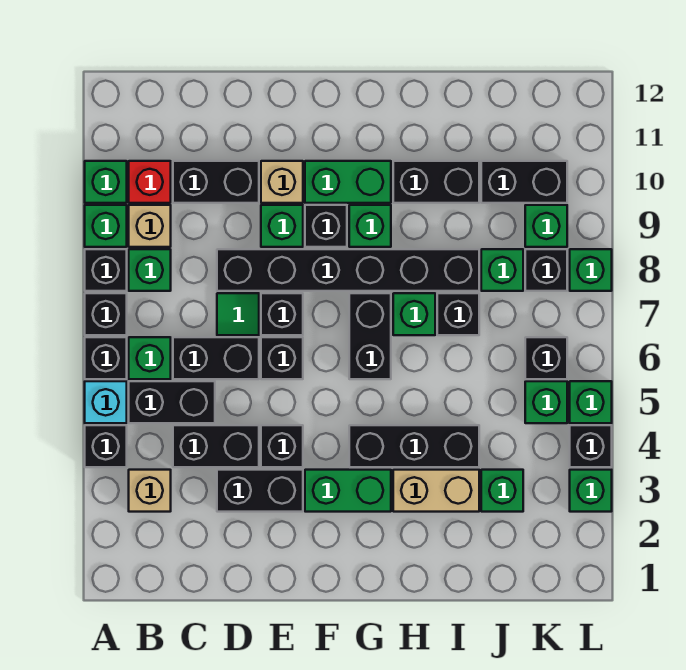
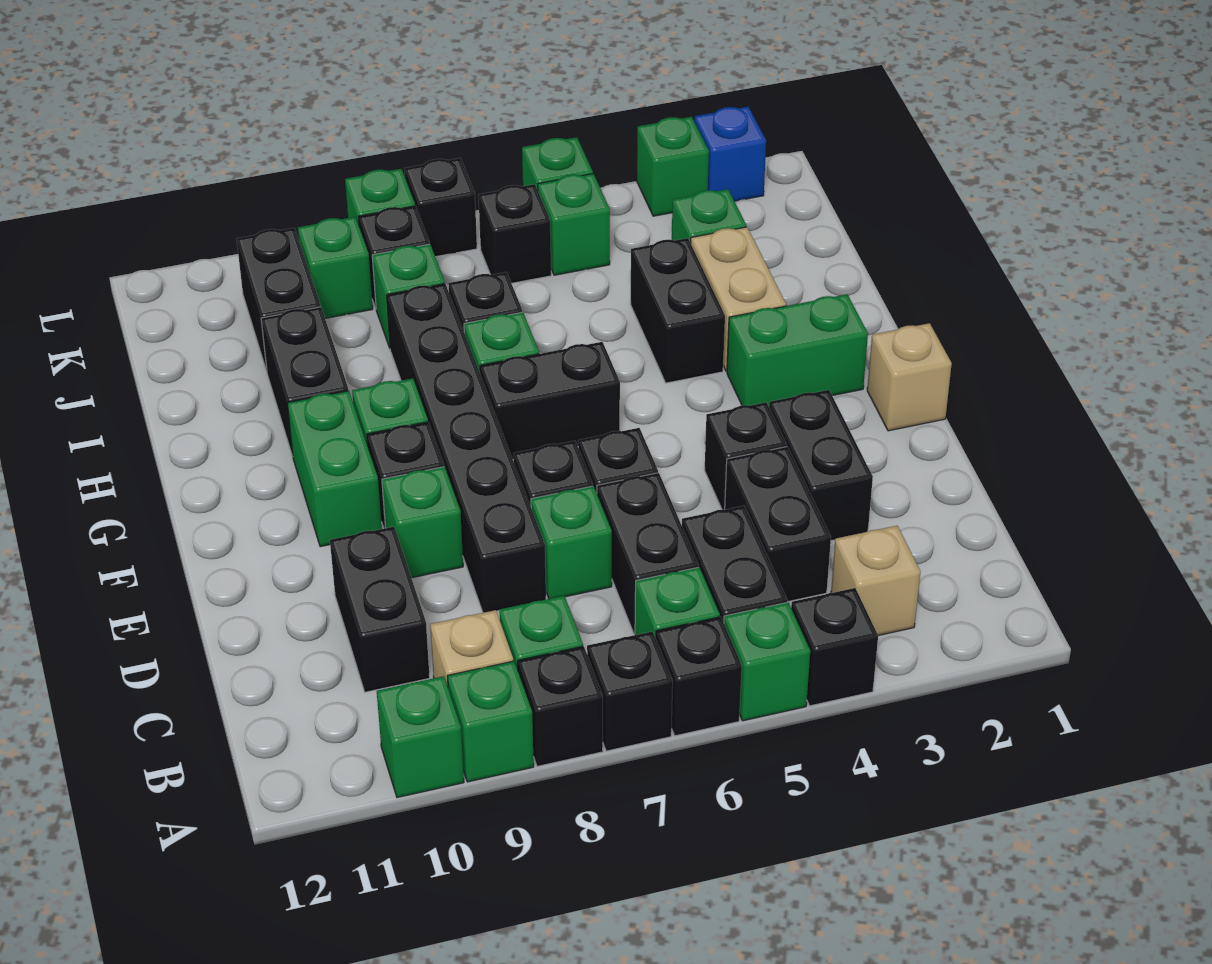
cyan brick A5 level 1 -> green brick A5 level 1
red brick B10 level 1 -> none
green tile D7 level 1 -> green brick D7 level 1
tan brick E10 level 1 -> tan brick F1 level 1
green brick F3:G3 level 1 -> green brick G2:G3 level 1
black brick G4:I4 level 1 -> black brick H4:I4 level 1
none -> blue brick L2 level 1
black brick L4 level 1 -> black brick L7 level 1

